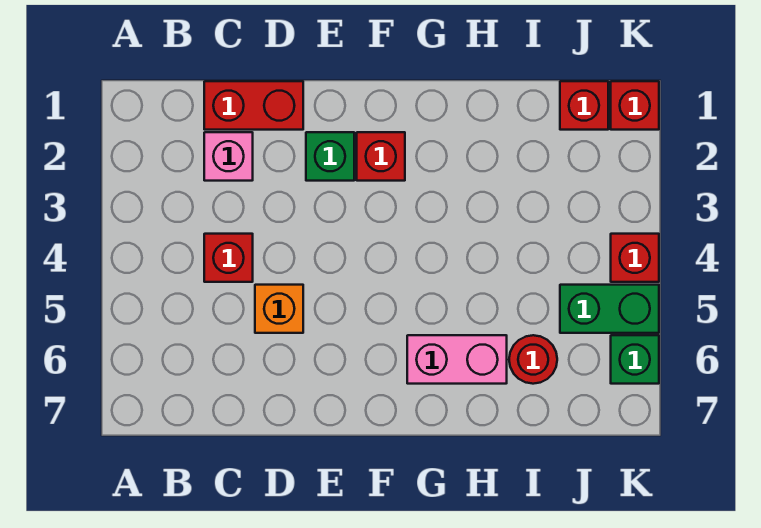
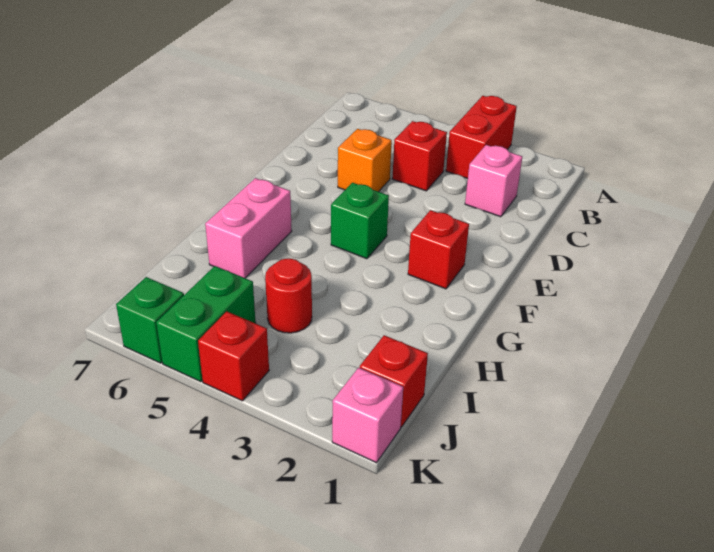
red brick C1:D1 level 1 -> red brick A3:B3 level 1
green brick E2 level 1 -> green brick F4 level 1
red round brick I6 level 1 -> red round brick I4 level 1
red brick K1 level 1 -> pink brick K1 level 1

